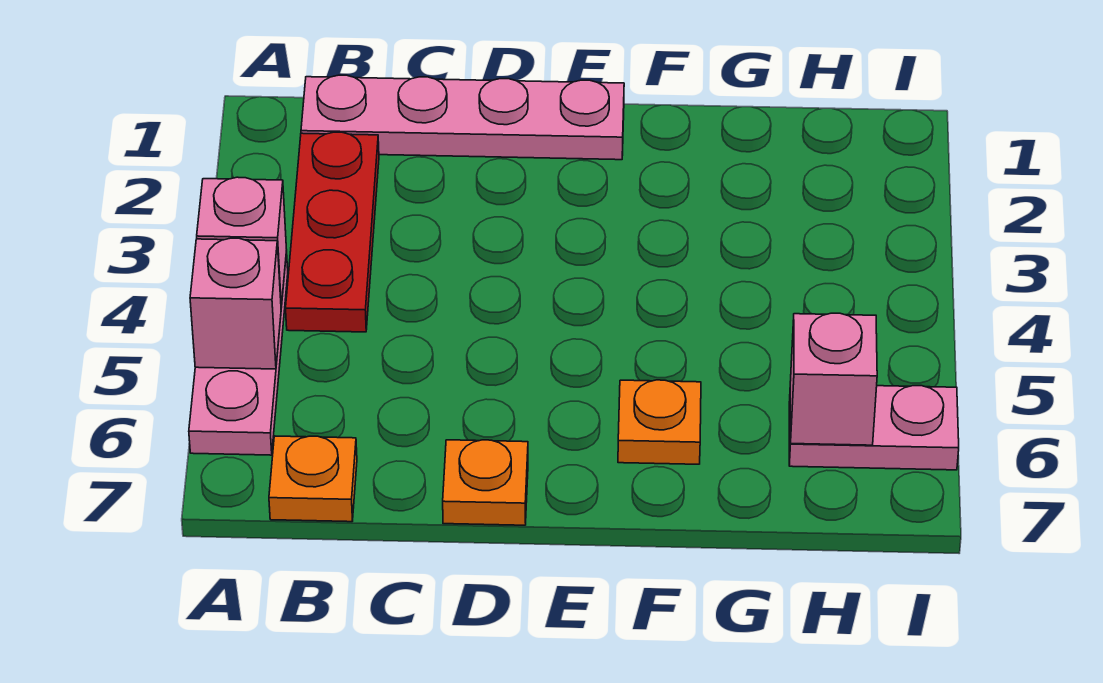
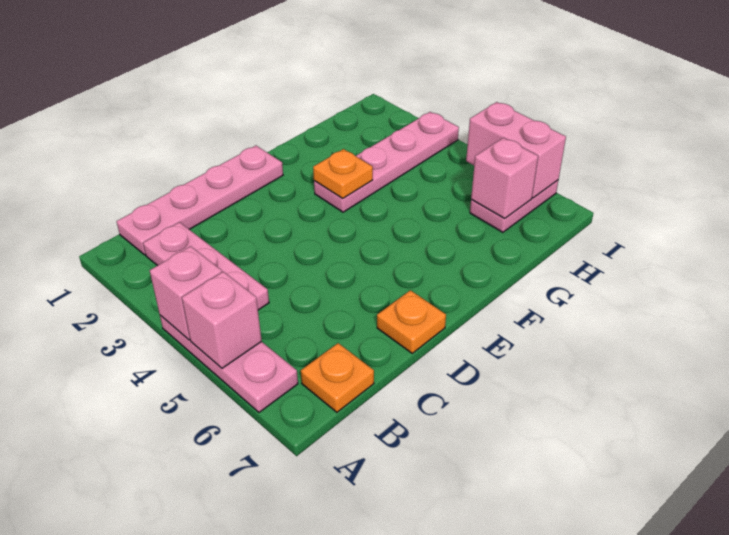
red plate B2:B4 level 1 -> pink plate B2:B4 level 1
none -> pink plate F3:I3 level 1
orange plate F6 level 1 -> orange plate F3 level 2
none -> pink brick I5:I6 level 2

